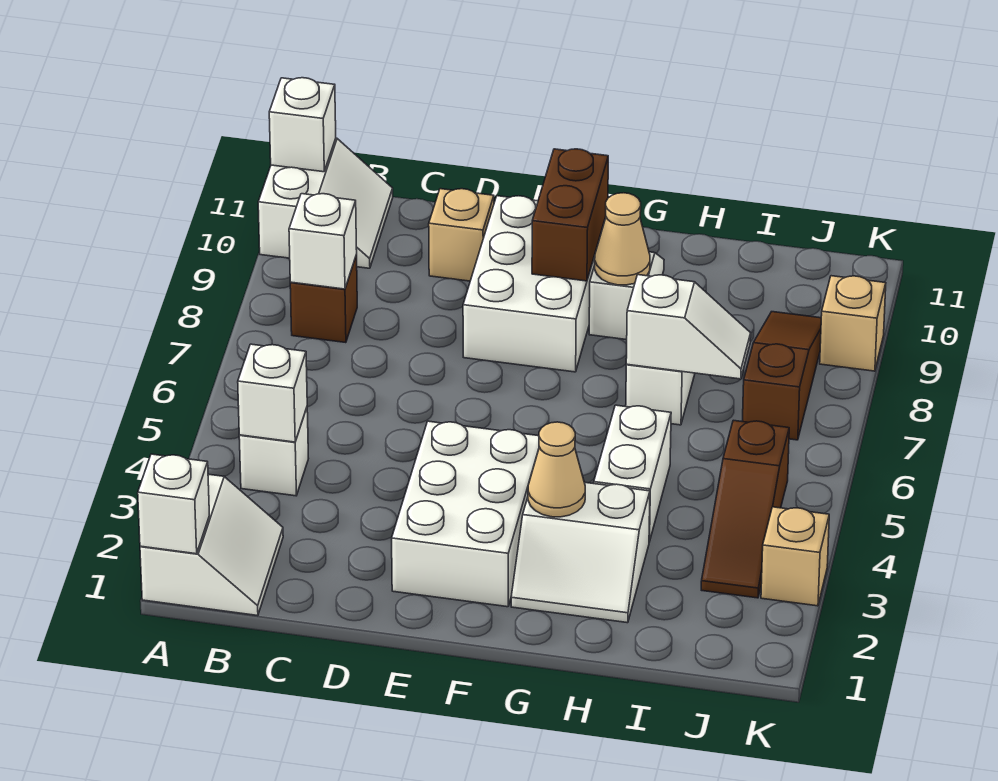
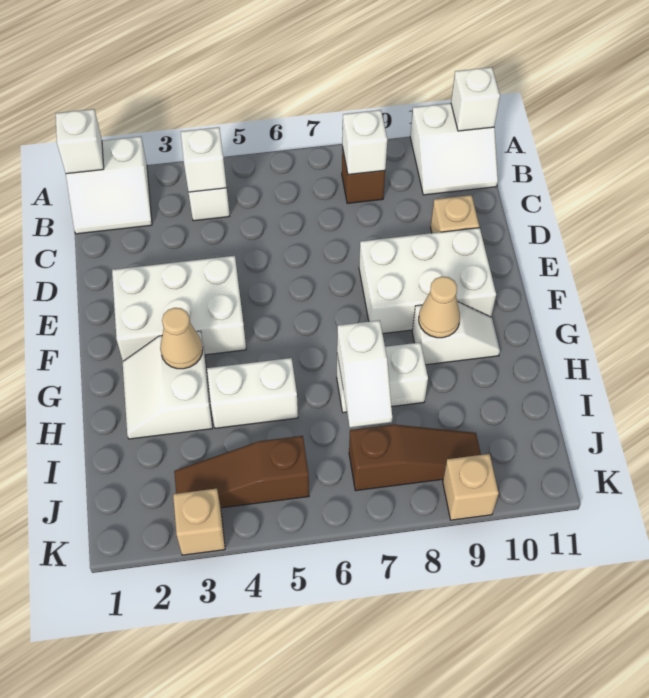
brown brick F9:F10 level 2 -> none

